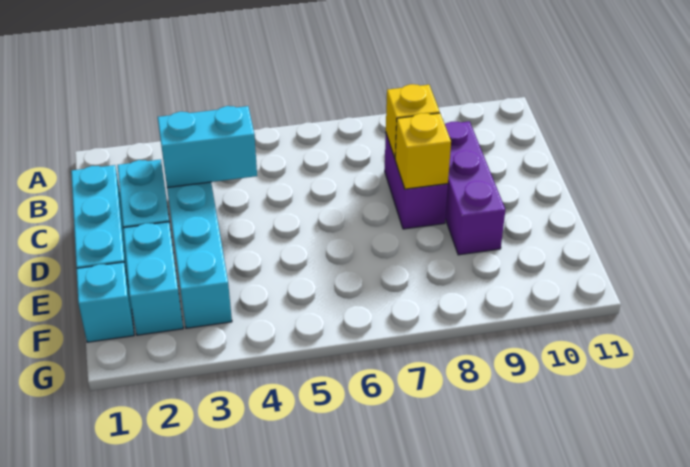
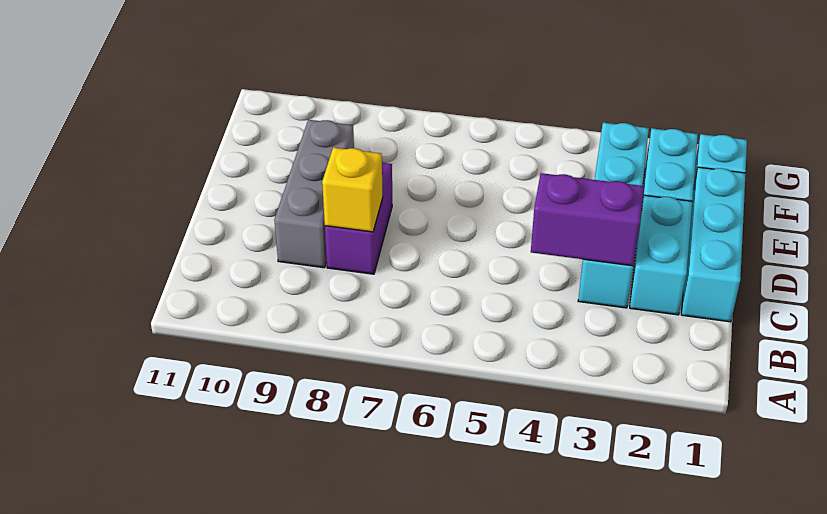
cyan brick C3:C4 level 2 -> purple brick C3:C4 level 2
purple brick C9:E9 level 1 -> grey brick C9:E9 level 1
yellow brick D8 level 2 -> none

